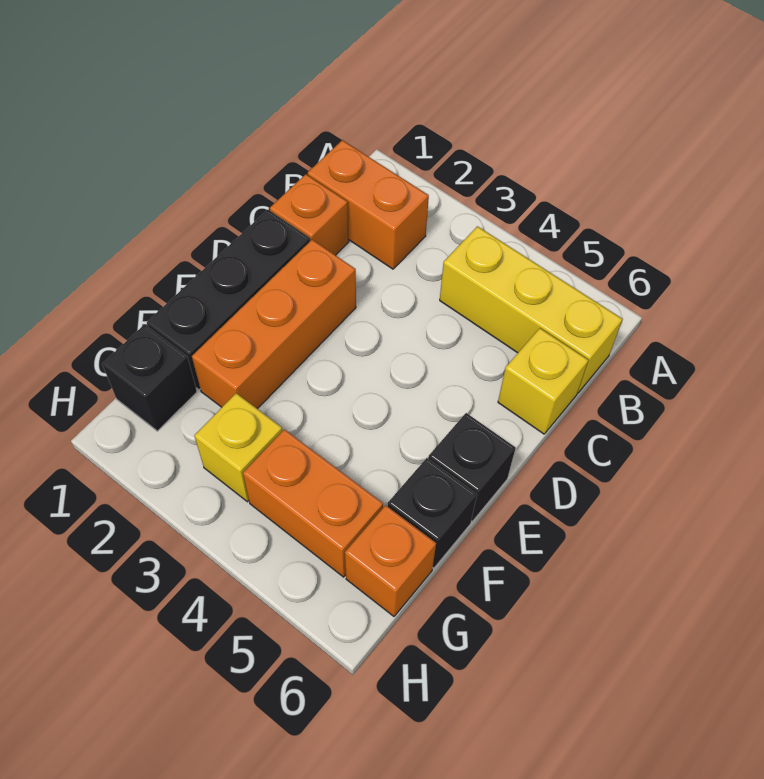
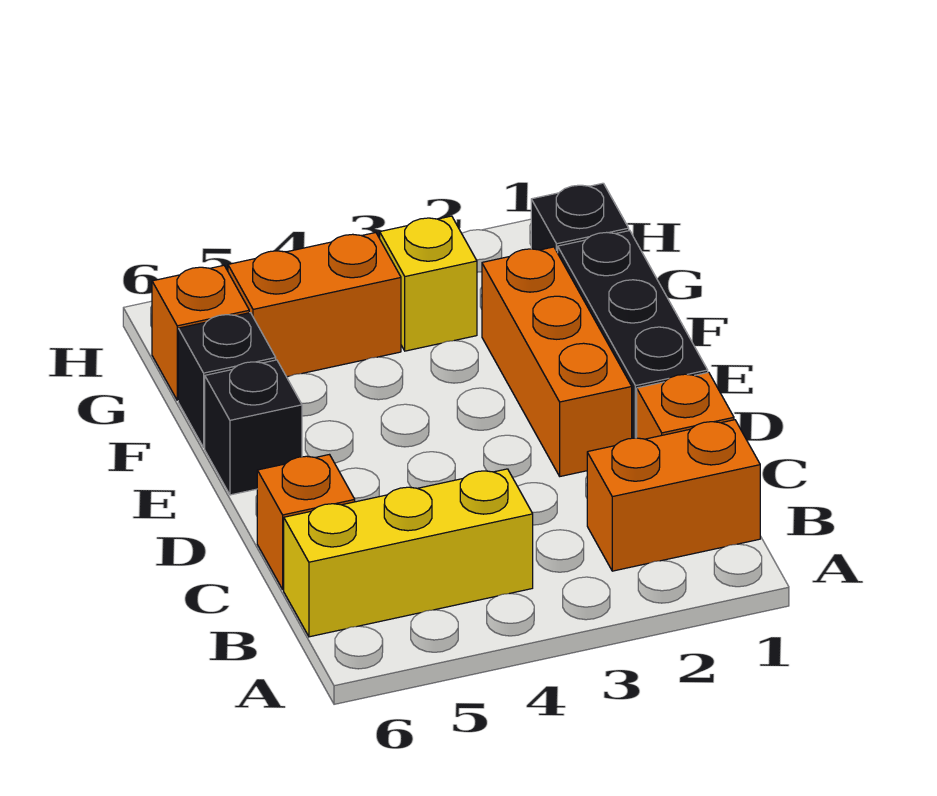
yellow brick C6 level 1 -> orange brick C6 level 1

